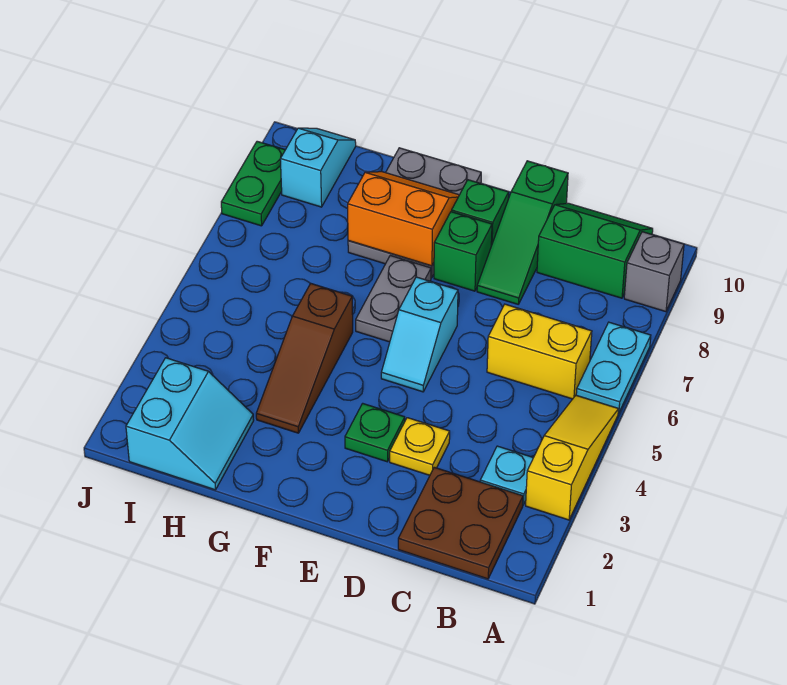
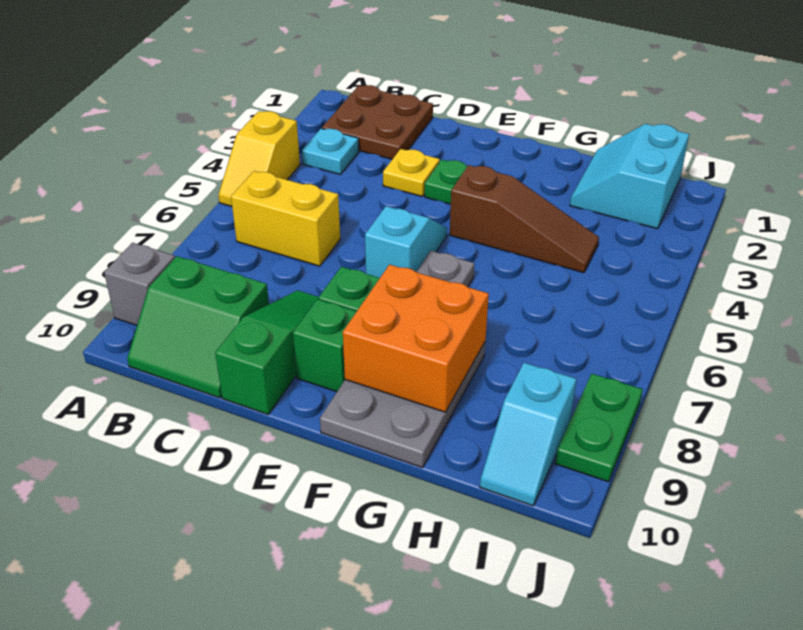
yellow slope A3:A5 level 1 top 3 -> yellow slope A4:A5 level 1 top 4
cyan plate A6:A7 level 1 -> none
orange slope F8:G9 level 2 top 8 -> orange brick F8:G9 level 2
brown slope G3:G5 level 1 top 5 -> brown slope F4:H4 level 1 top F

